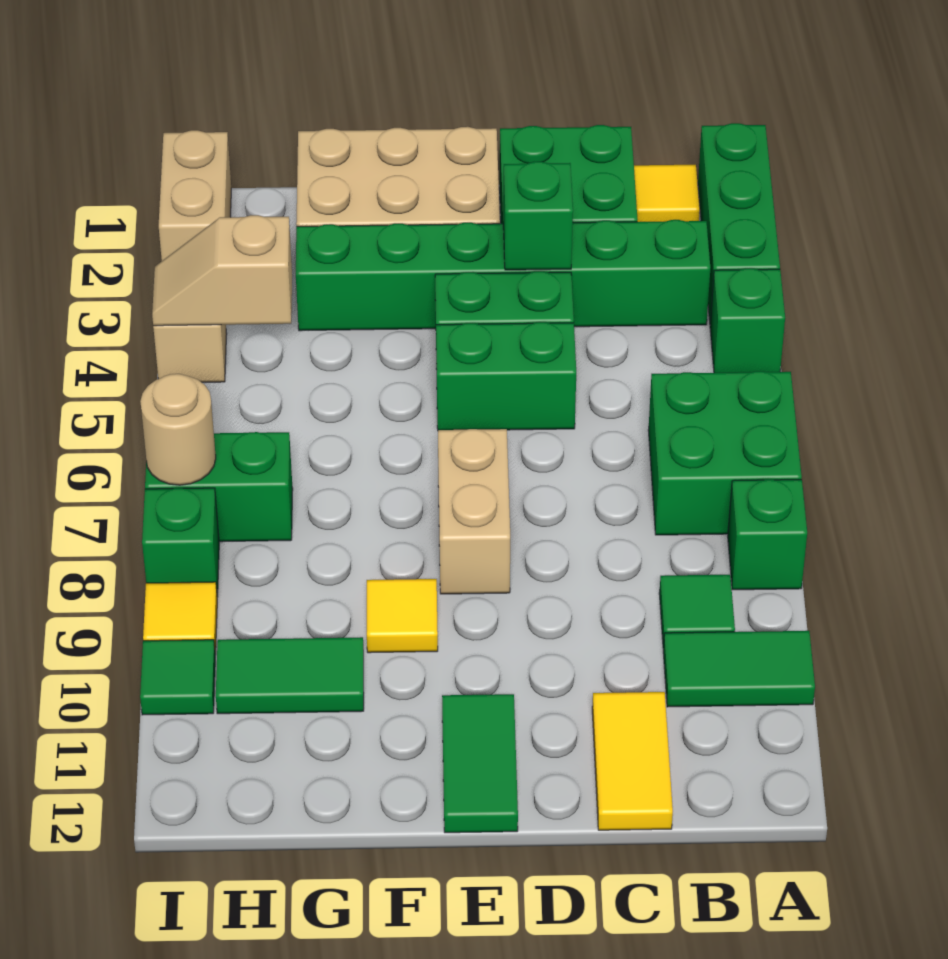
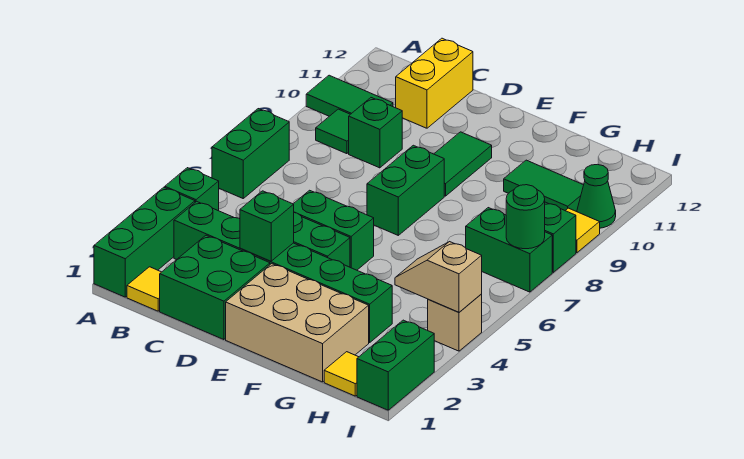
green brick A6:B7 level 1 -> green brick A6:A7 level 1
green brick A8 level 1 -> green brick C9 level 1
yellow tile C11:C12 level 1 -> yellow brick C11:C12 level 1
tan brick E7:E8 level 1 -> green brick E7:E8 level 1
green tile E11:E12 level 1 -> green tile E9:E10 level 1
yellow tile F9 level 1 -> yellow tile H1 level 1
tan slope H4:I4 level 2 top H -> tan slope H4:I4 level 2 top I
tan brick I1:I2 level 1 -> green brick I1:I2 level 1
tan round brick I7 level 2 -> green round brick I7 level 2
green tile I10 level 1 -> green cone I10 level 1

